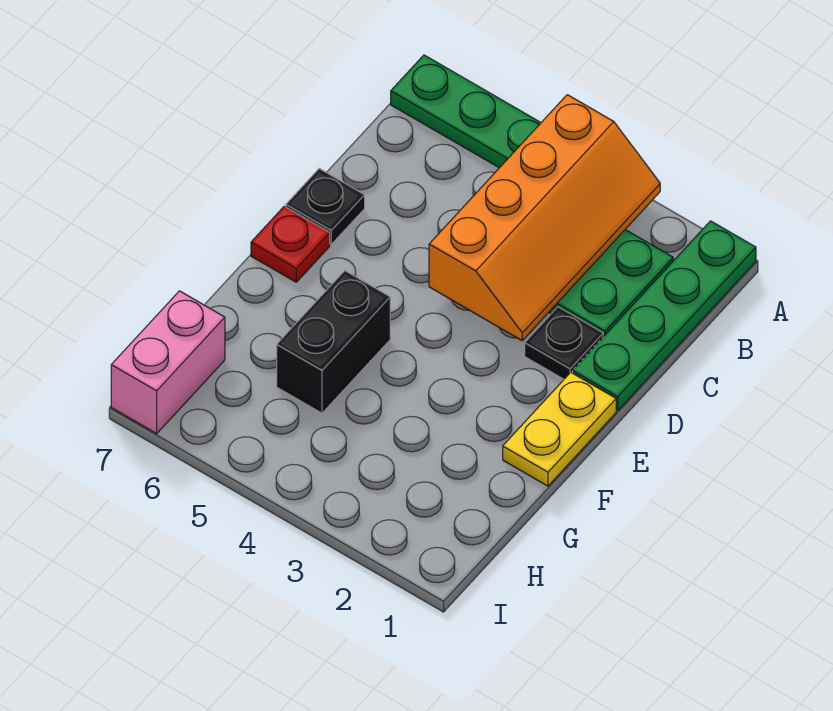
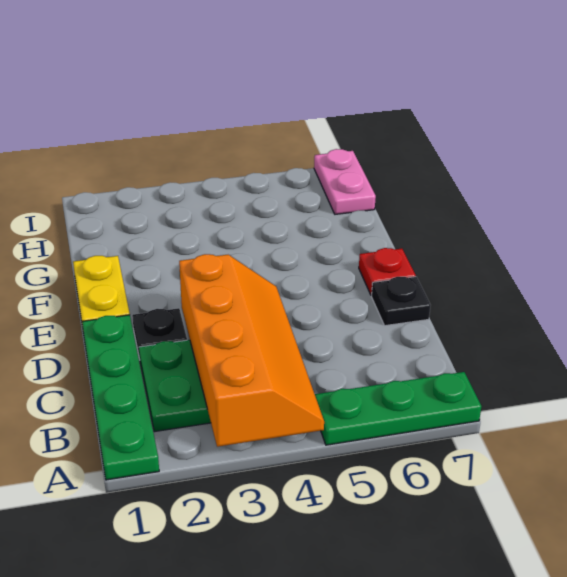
orange slope A3:D4 level 2 top 4 -> orange slope A3:D4 level 2 top 3
black brick F5:G5 level 1 -> none
pink brick H7:I7 level 1 -> pink plate H7:I7 level 1

